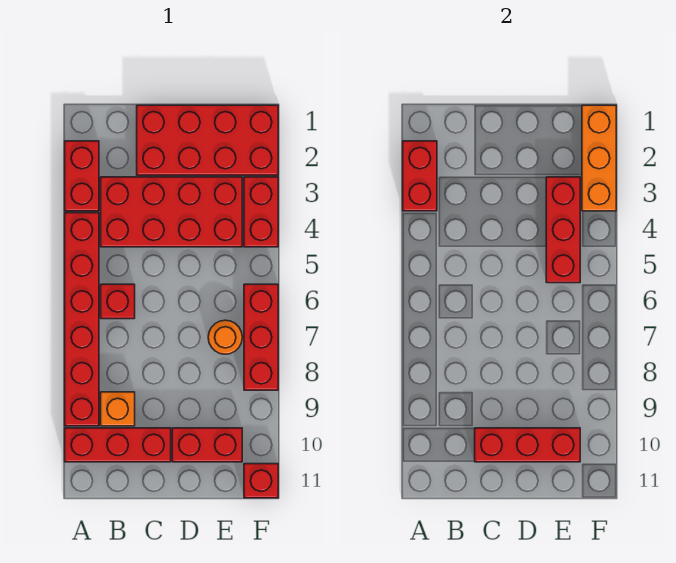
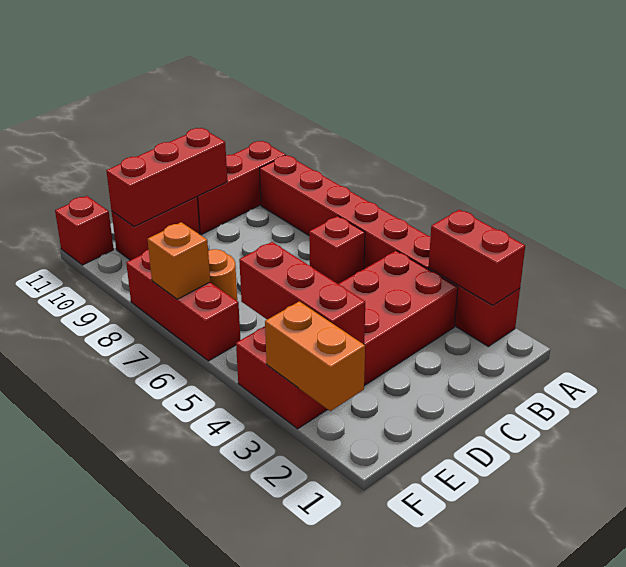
orange brick B9 level 1 -> orange brick F7 level 2
red brick C1:F2 level 1 -> none
orange brick F1:F3 level 2 -> orange brick F2:F3 level 2

